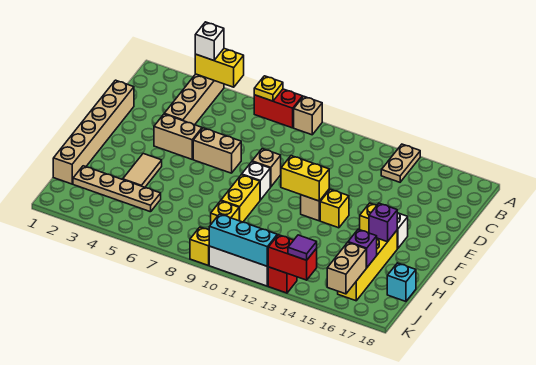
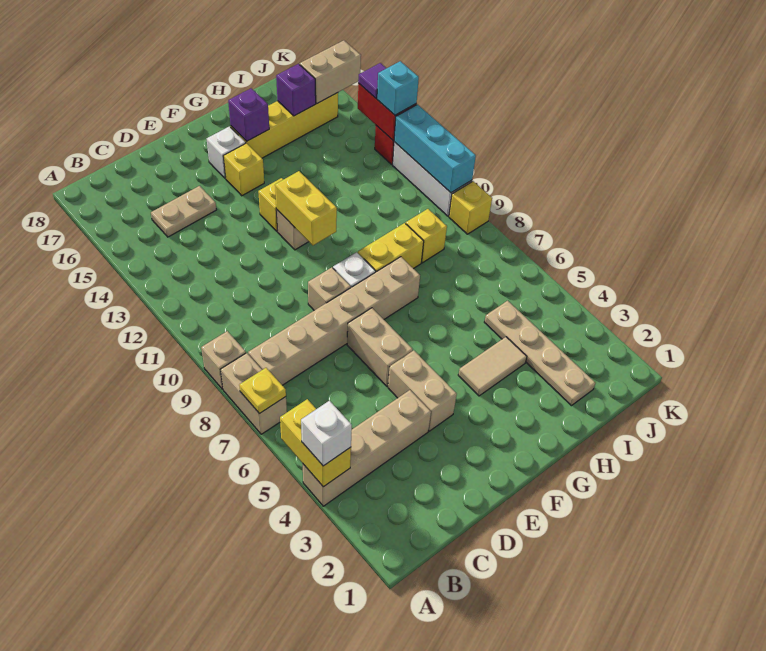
red brick A7:A8 level 1 -> tan brick A7:A8 level 1
tan plate A14:B14 level 1 -> tan plate C15:D15 level 1
tan brick D1:I1 level 1 -> tan brick B8:G8 level 1
cyan brick I18 level 1 -> cyan brick K13 level 3

